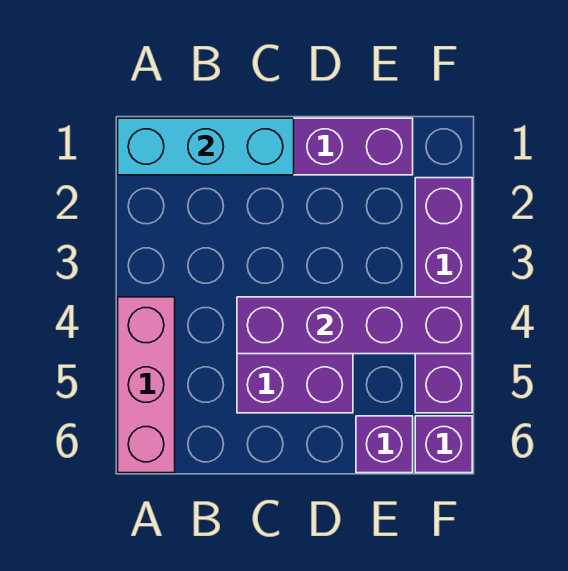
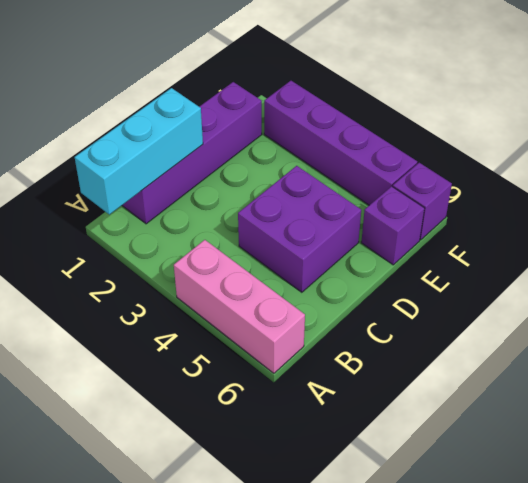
purple brick C4:F4 level 2 -> none

